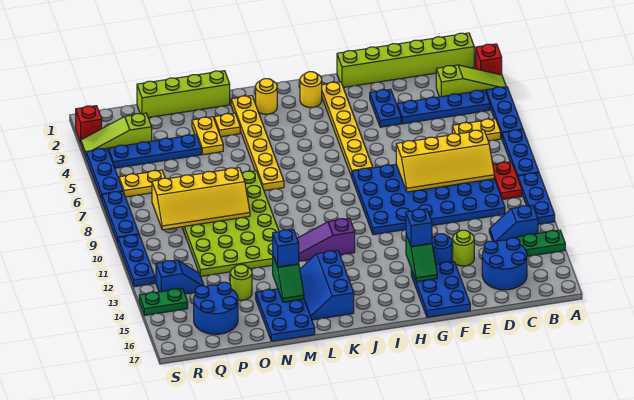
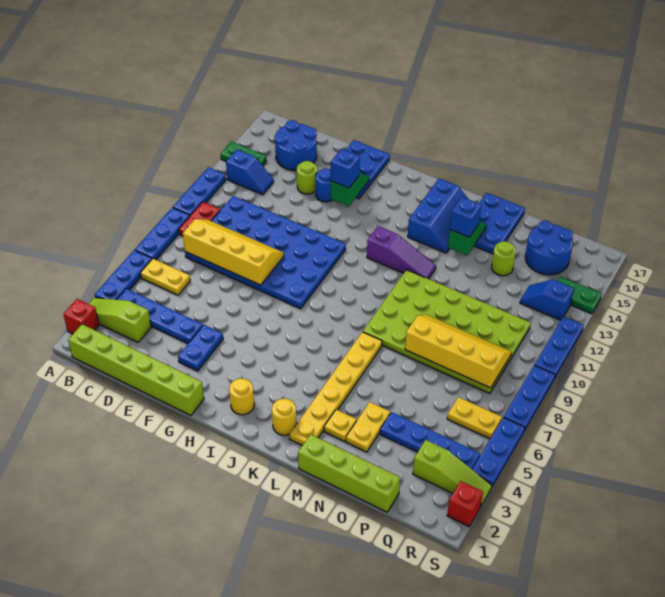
yellow plate H2:H7 level 1 -> none
lime plate M7:P12 level 1 -> lime plate L8:Q11 level 1

